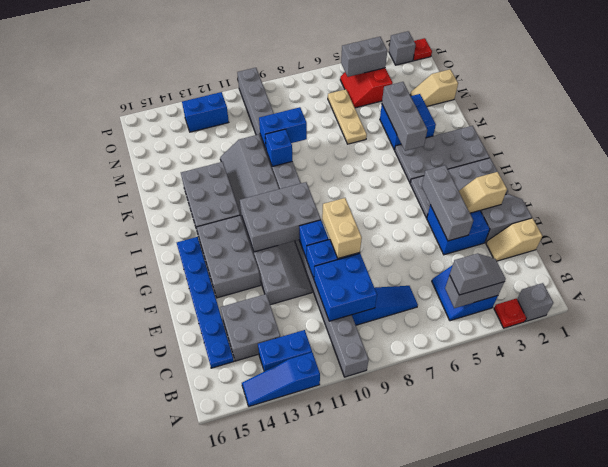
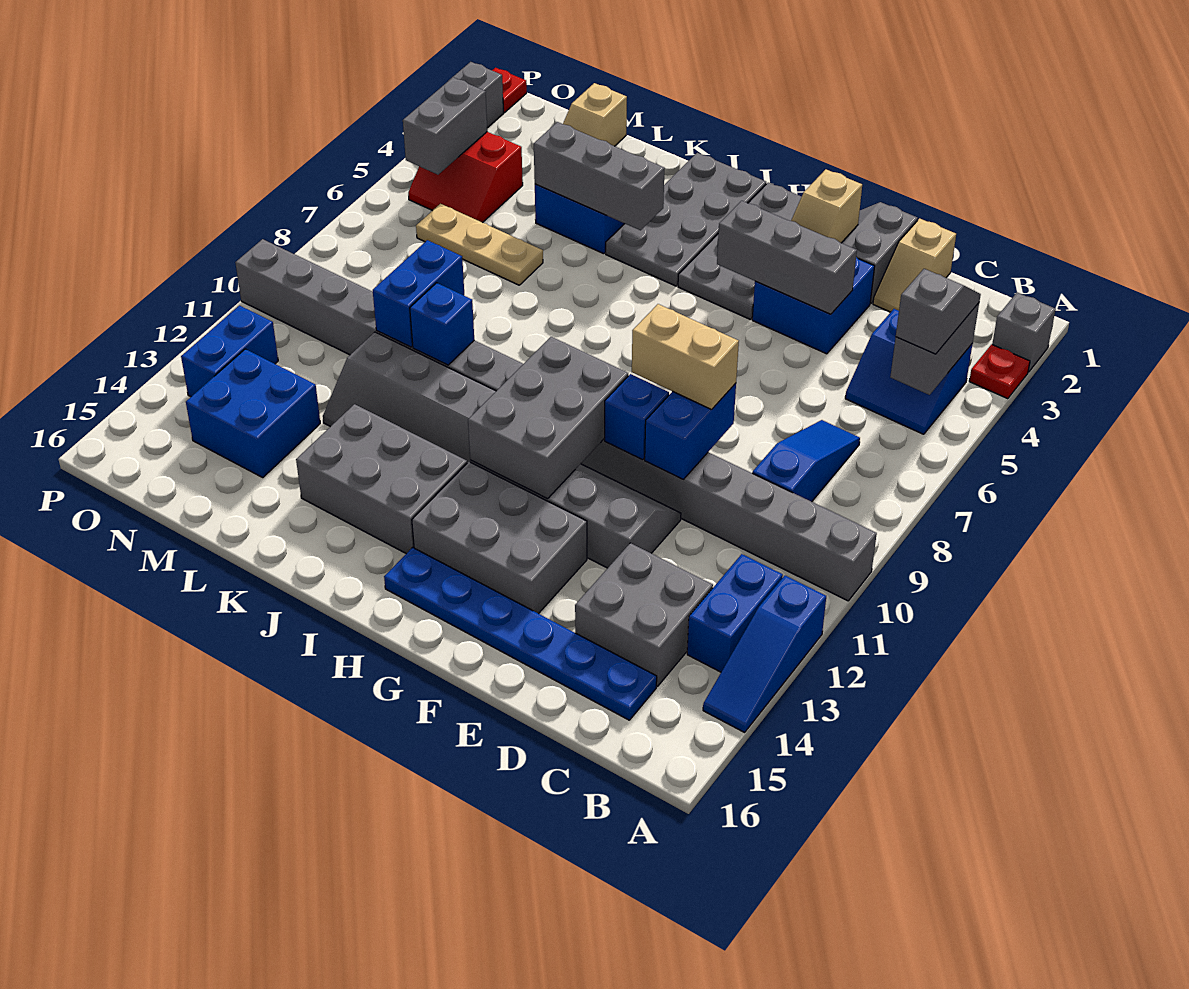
blue brick C9:D10 level 2 -> blue brick M13:N14 level 1

